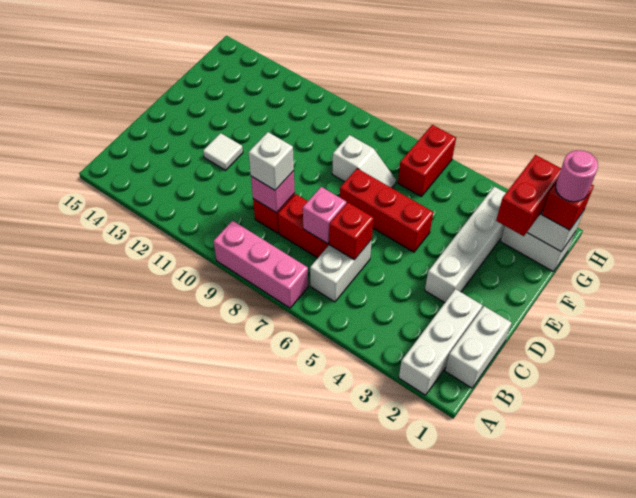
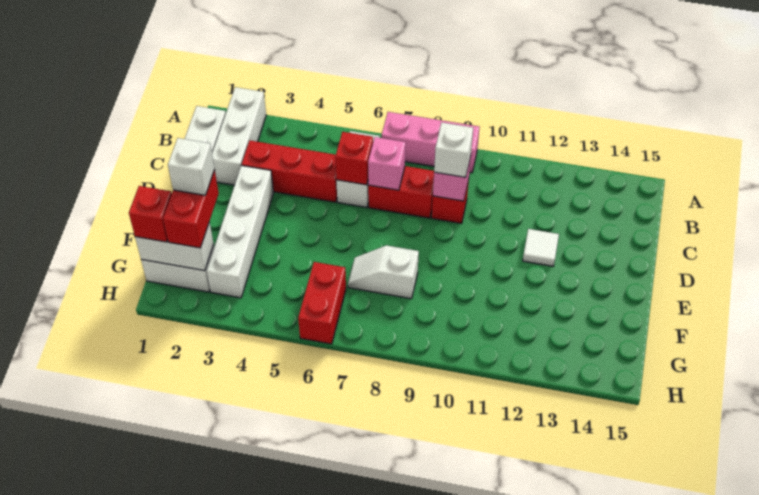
red brick E5:E7 level 1 -> red brick C3:C5 level 1
none -> white brick F2 level 4
pink round brick G1 level 4 -> none

